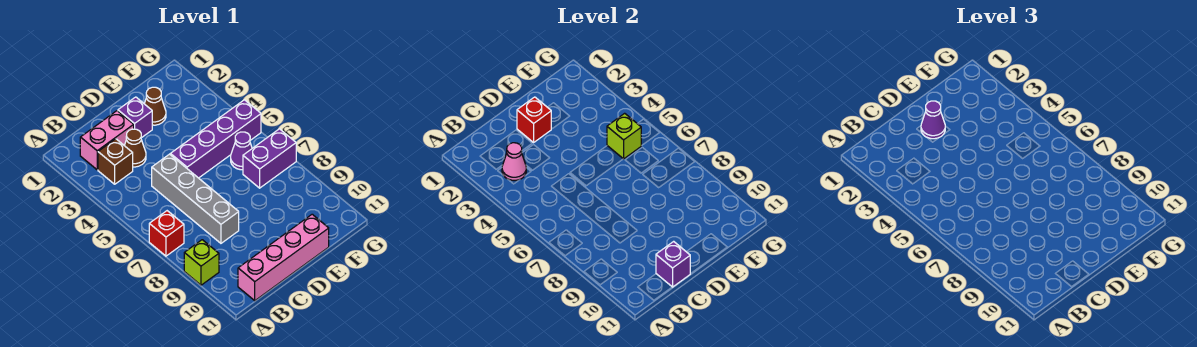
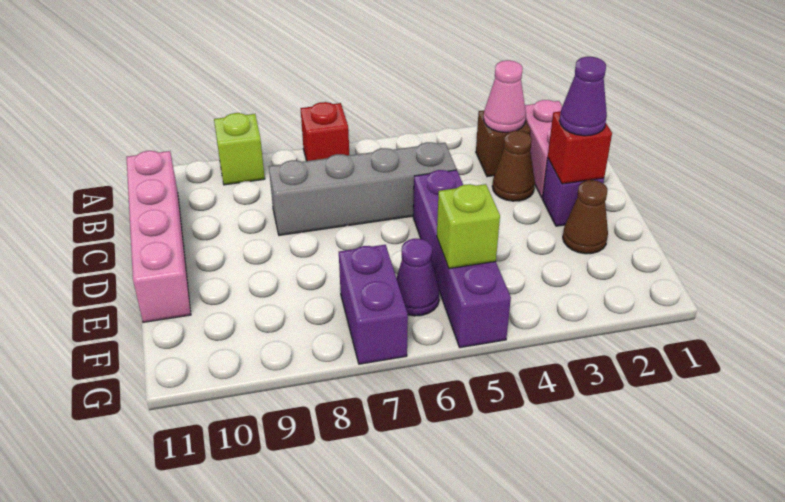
purple brick C11 level 2 -> none

